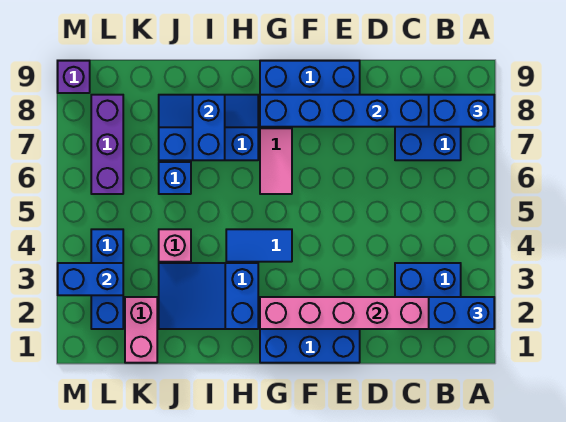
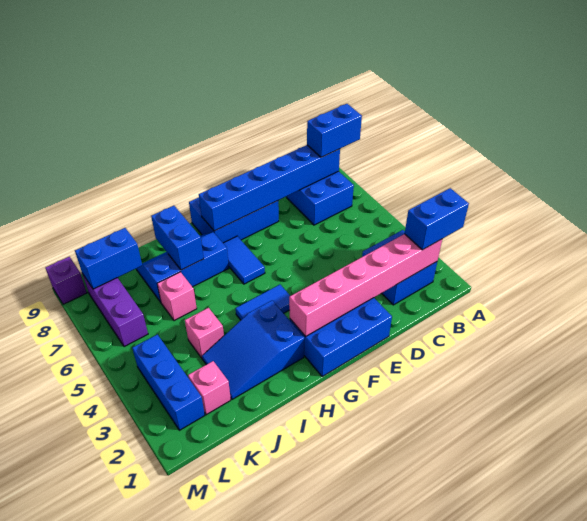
pink tile G6:G7 level 1 -> blue tile G6:G7 level 1
blue brick J6 level 1 -> pink brick J6 level 1
pink brick K1:K2 level 1 -> pink brick K2 level 1
blue brick L3:M3 level 2 -> blue brick K8:L8 level 2

